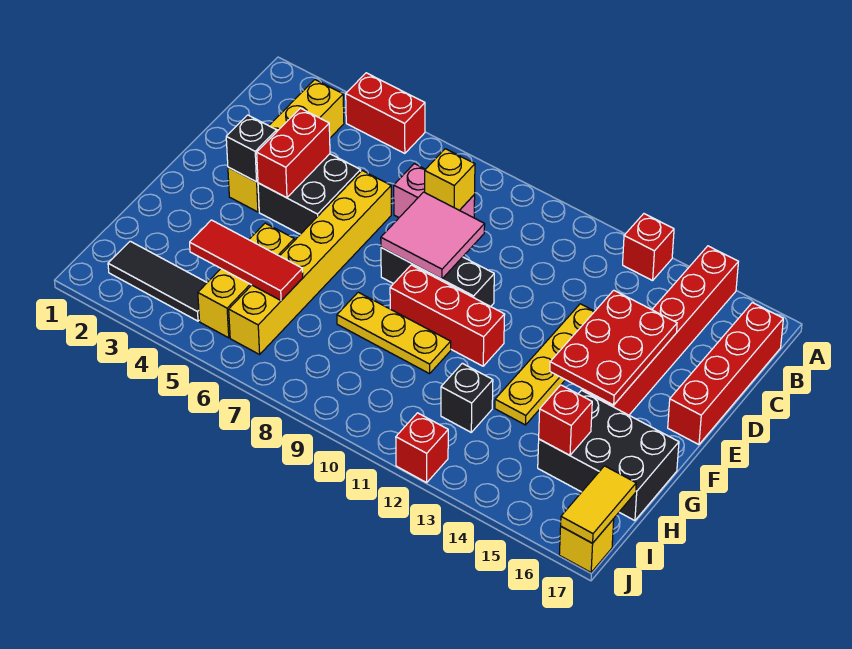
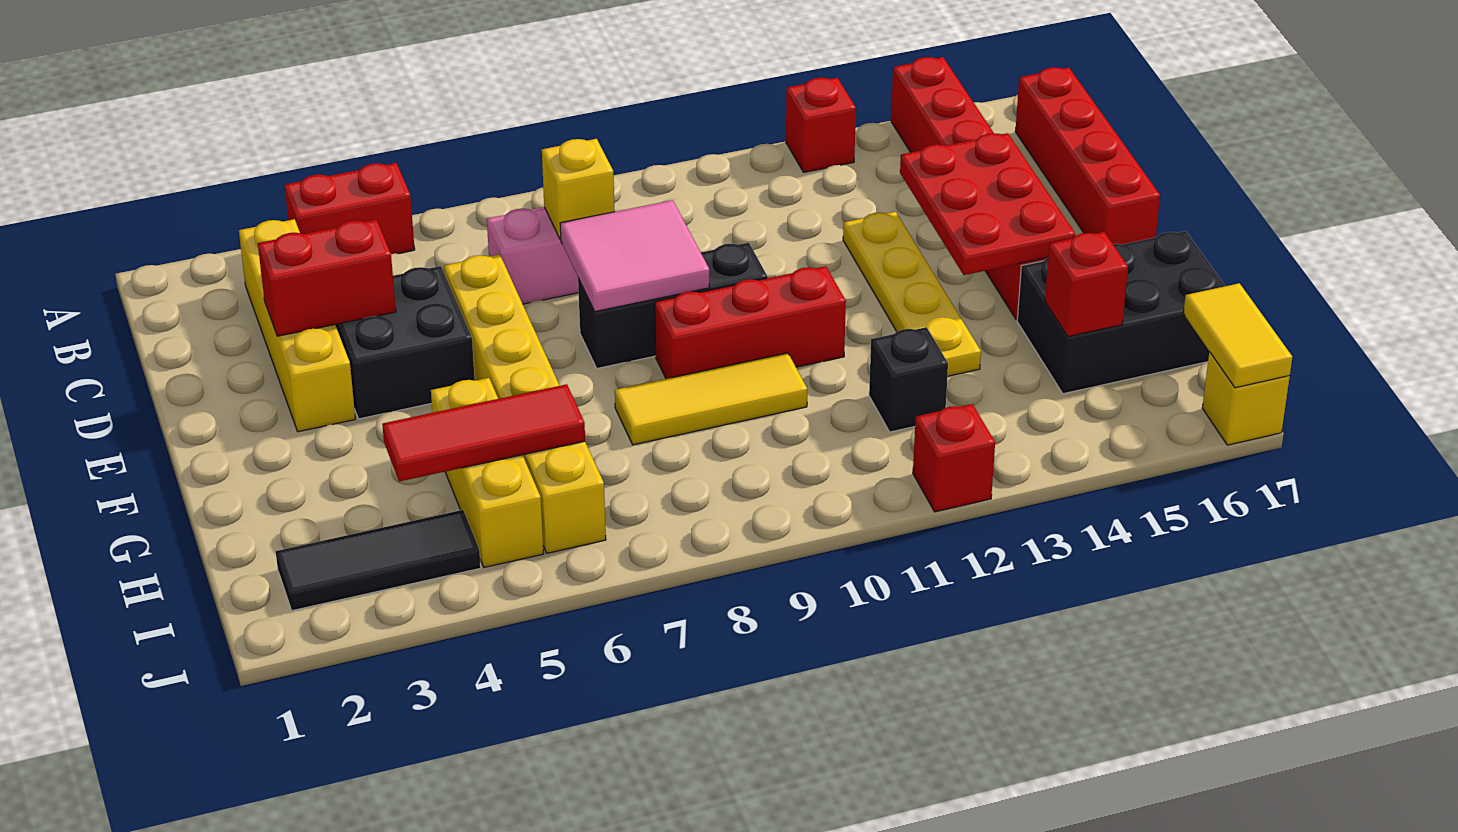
red brick D4:E4 level 2 -> red brick D3:D4 level 2
black brick E3 level 2 -> none
yellow plate G8:G10 level 1 -> yellow tile G8:G10 level 1

